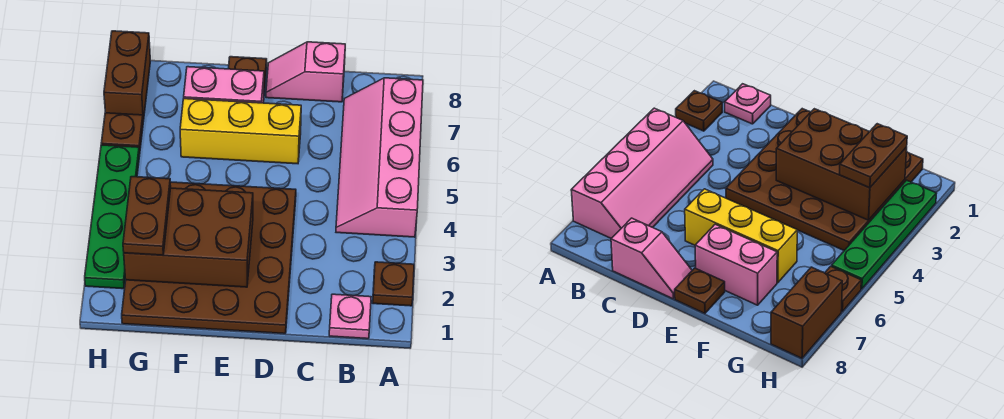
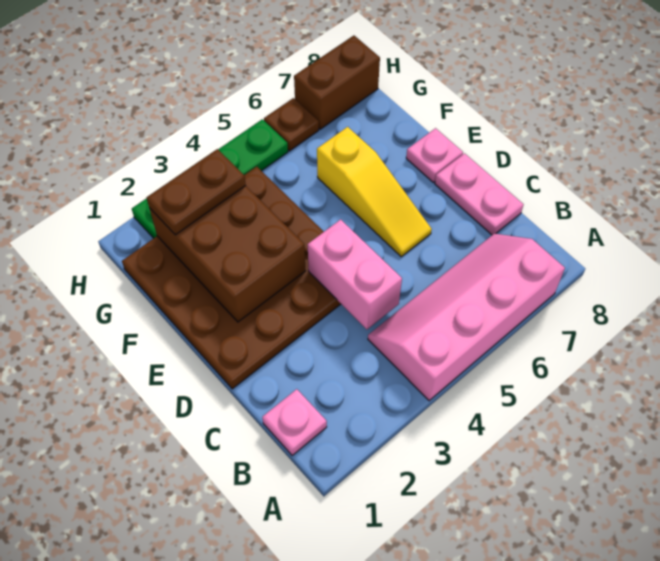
brown plate A2 level 1 -> none
pink slope C8:D8 level 1 top C -> pink plate C8:D8 level 1
yellow brick D6:F6 level 1 -> yellow slope D6:F6 level 1 top F
pink brick E7:F7 level 1 -> pink brick C4:D4 level 2
brown plate E8 level 1 -> pink plate E8 level 1

